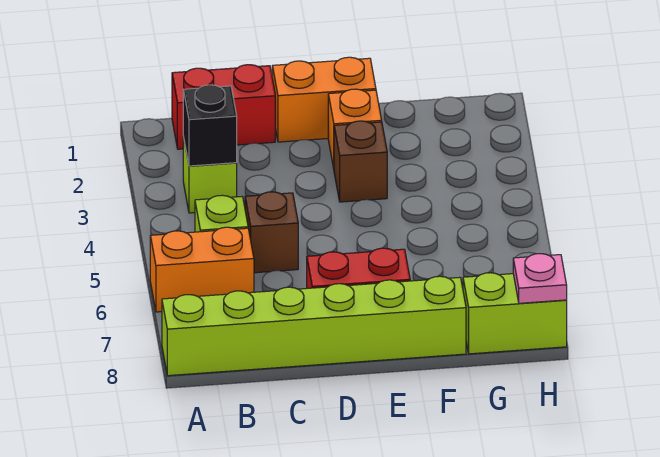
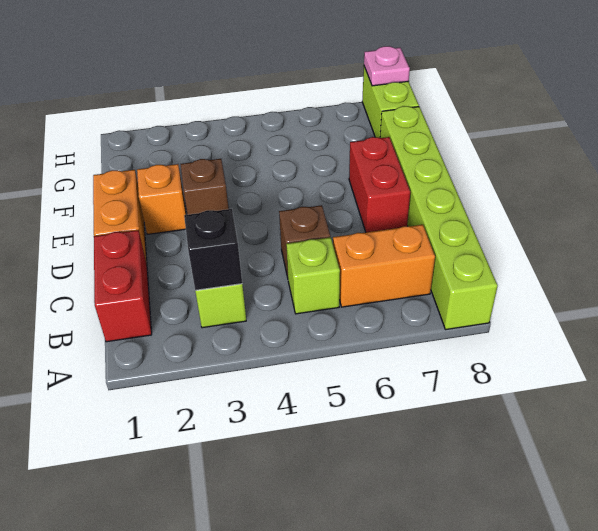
orange brick A6:B6 level 1 -> orange brick B6:B7 level 1

